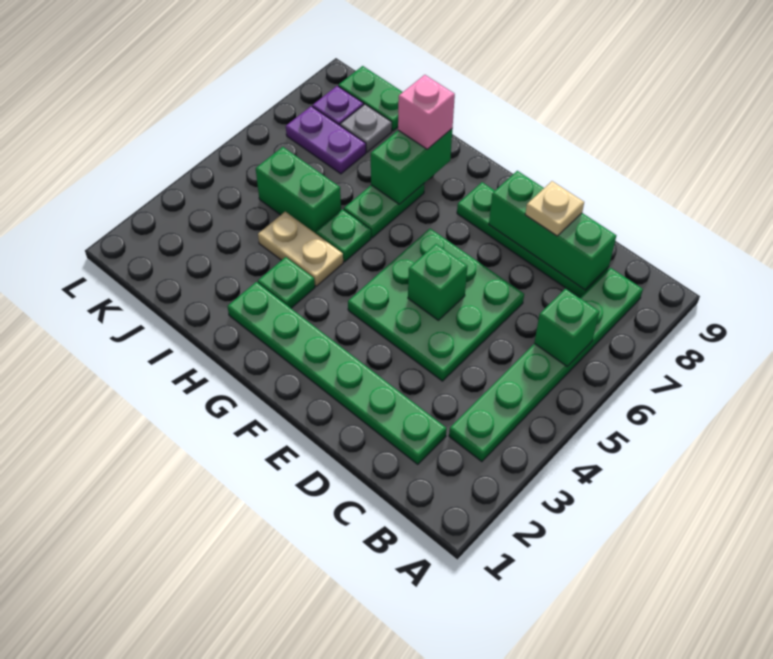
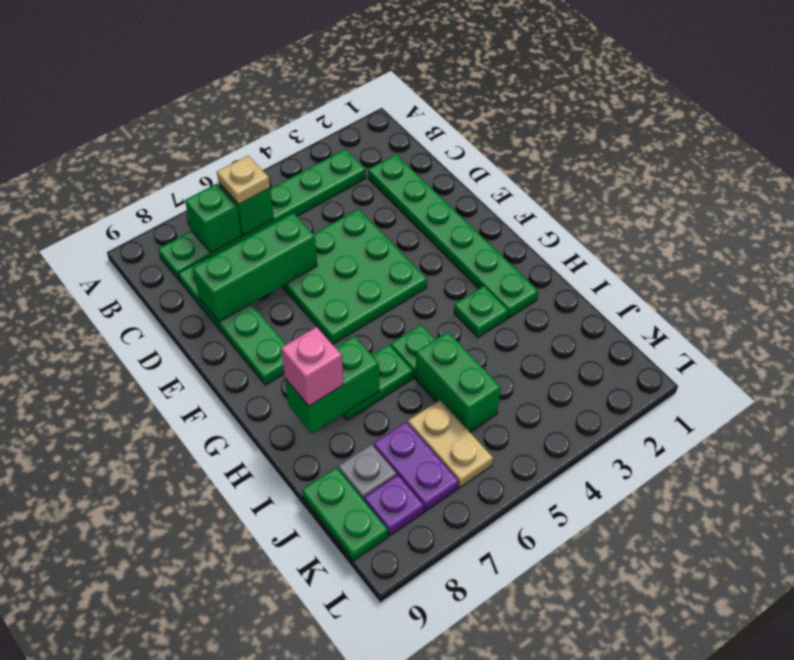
green brick C8:E8 level 2 -> green brick D6:D8 level 2
tan plate D8 level 3 -> tan plate B6 level 3
green brick E5 level 2 -> green brick B7 level 2
tan plate H4:I4 level 1 -> tan plate J6:K6 level 1

